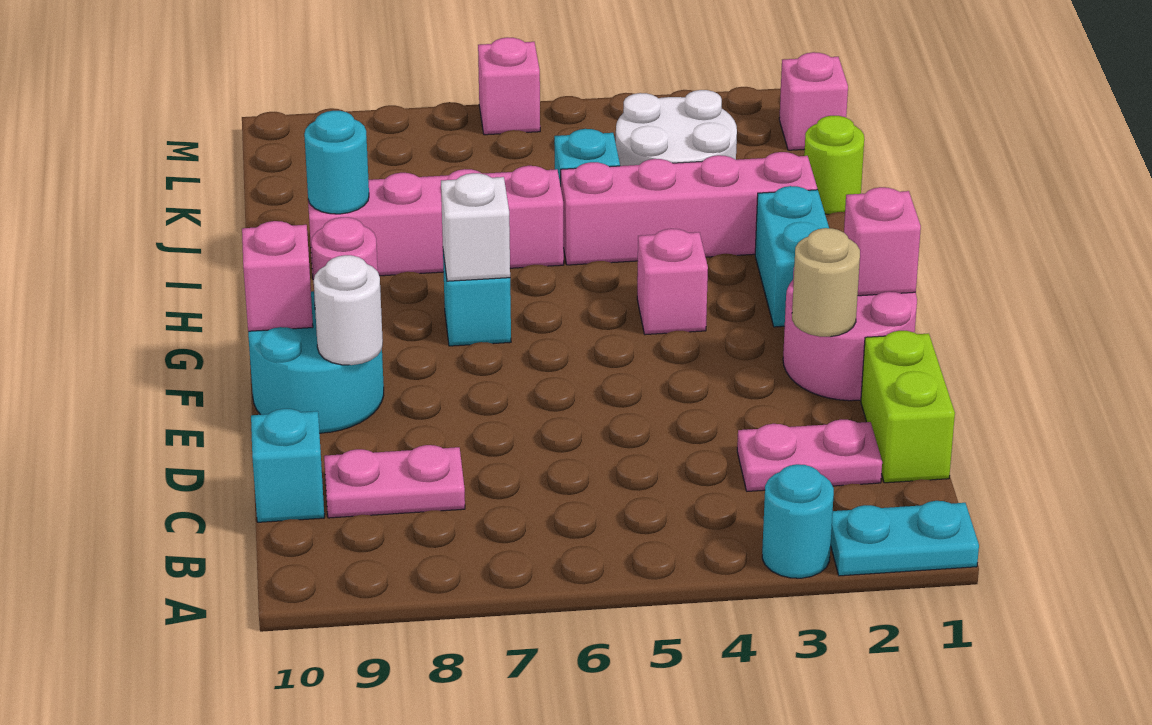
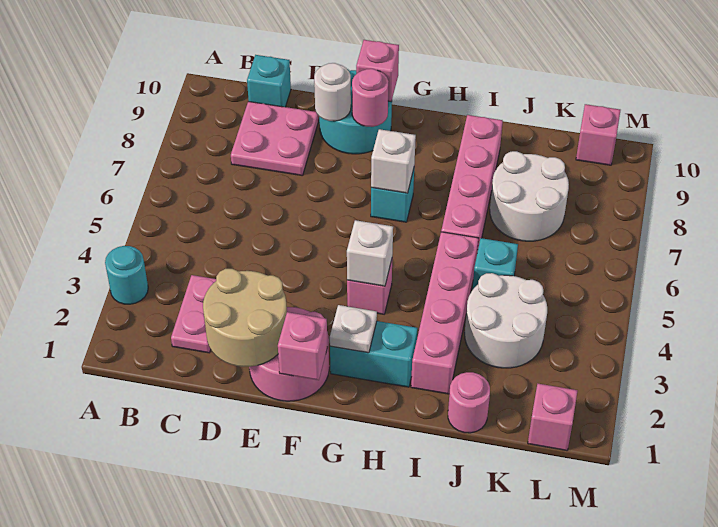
cyan plate A1:A2 level 1 -> none
lime brick C1:D1 level 1 -> none
pink plate C8:C9 level 1 -> pink plate C8:D9 level 1
tan round brick E2 level 2 -> tan round brick D1:E2 level 2
none -> white plate G2 level 2
none -> white brick G4 level 2
cyan round brick I9 level 2 -> none
lime round brick J1 level 1 -> pink round brick J1 level 1
none -> white round brick J7:K8 level 1
pink brick M6 level 1 -> pink brick L10 level 1

